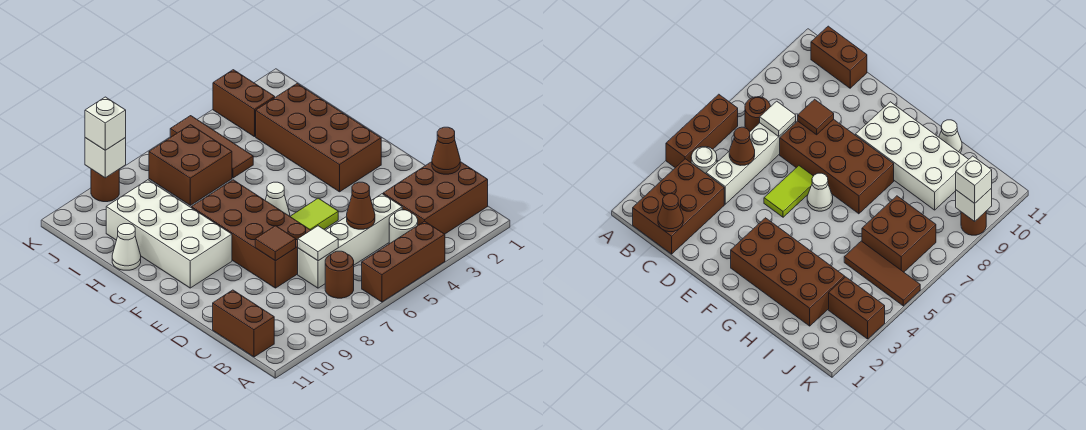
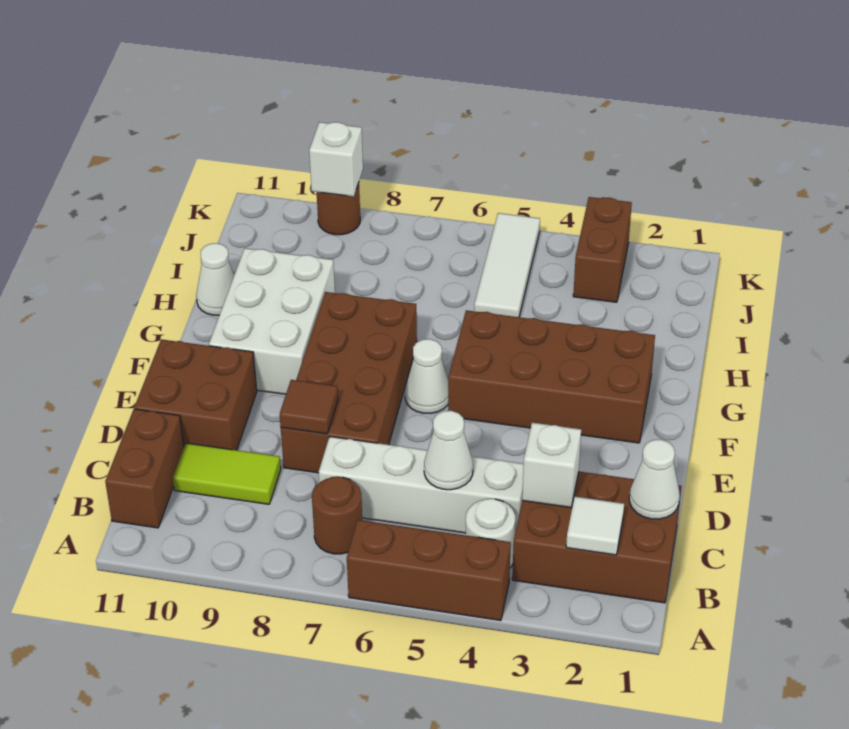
brown cone C1 level 2 -> white cone C1 level 2
brown cone C5 level 2 -> white cone C5 level 2
white tile C7 level 2 -> white tile B2 level 2
lime tile E5:E6 level 1 -> lime tile C9:C10 level 1
brown brick F2:I3 level 1 -> brown brick F2:G5 level 1
white brick F9:I10 level 1 -> white brick F9:H10 level 1
brown tile I5:K5 level 1 -> white tile I5:K5 level 1
brown brick I6:J7 level 1 -> brown brick D10:E11 level 1
white brick K9 level 3 -> white brick C3 level 2

